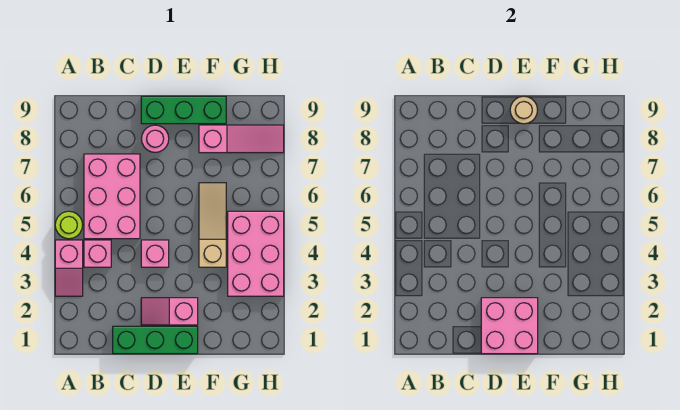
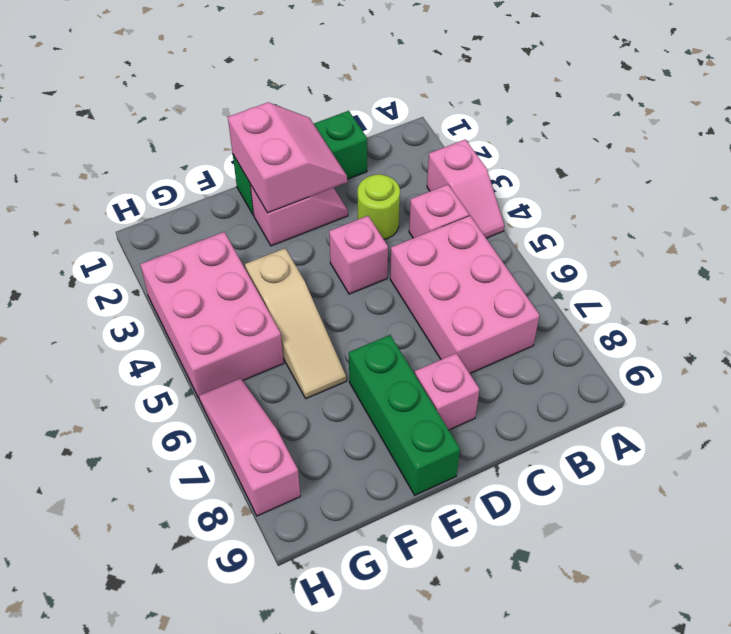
pink slope A3:A4 level 1 top 4 -> pink slope A3:A4 level 1 top 3
lime round brick A5 level 1 -> lime round brick C3 level 1
pink brick D1:E2 level 2 -> pink slope D1:E2 level 2 top E
pink round brick D8 level 1 -> pink brick D8 level 1
green brick D9:F9 level 1 -> green brick E7:E9 level 1
tan round brick E9 level 2 -> none
pink slope F8:H8 level 1 top F -> pink slope H6:H8 level 1 top 8

